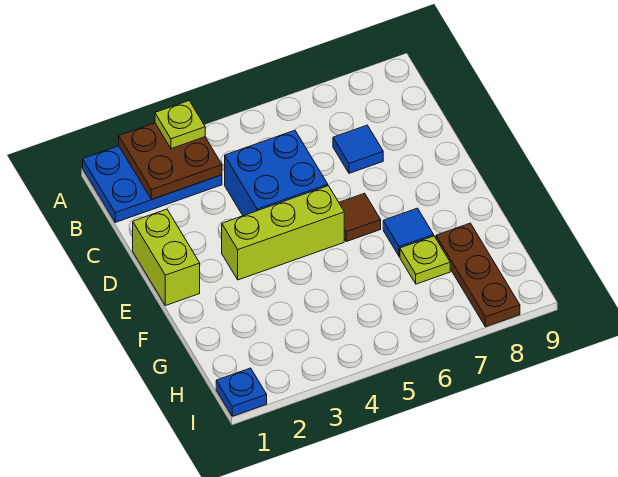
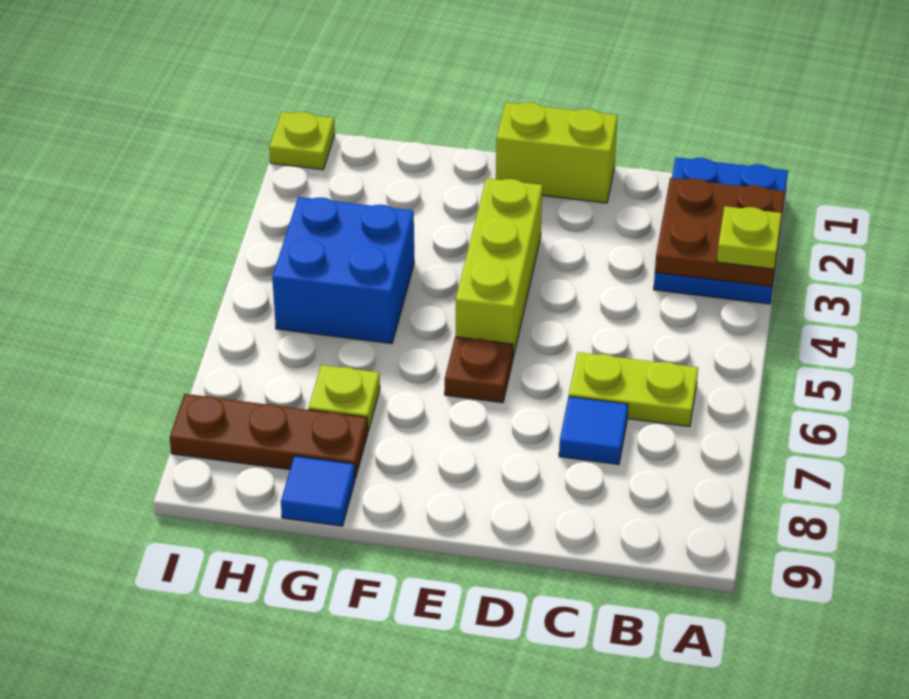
none -> lime plate B6:C6 level 1
blue brick C4:D5 level 1 -> blue brick G4:H5 level 1
brown tile E6 level 1 -> brown plate E6 level 1
blue tile F7 level 1 -> blue tile G9 level 1
blue plate I1 level 1 -> lime plate I1 level 1

